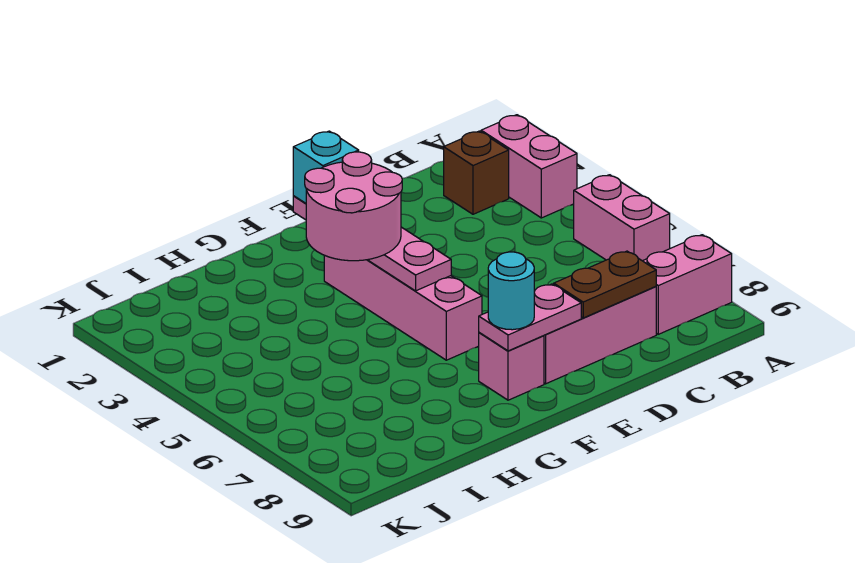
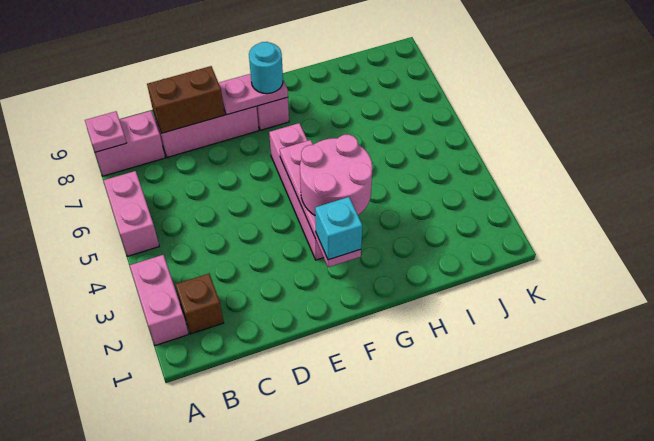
none -> pink plate A8 level 2
brown plate C8:D8 level 2 -> brown brick C8:D8 level 2

